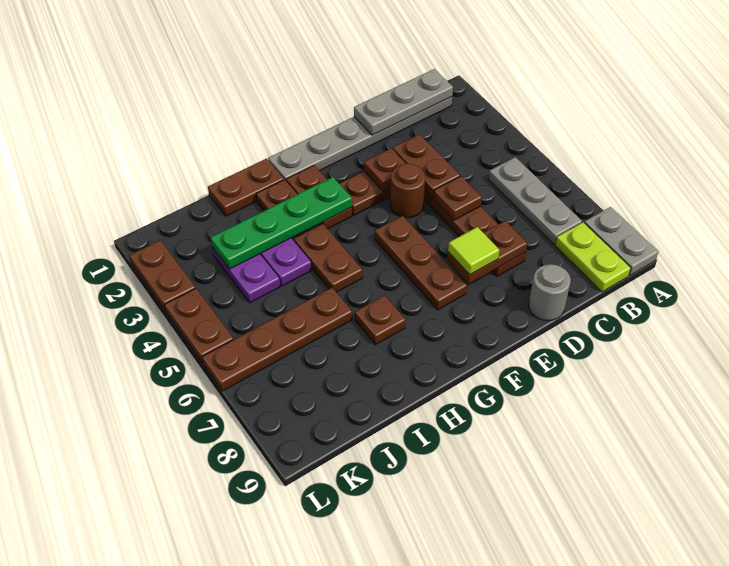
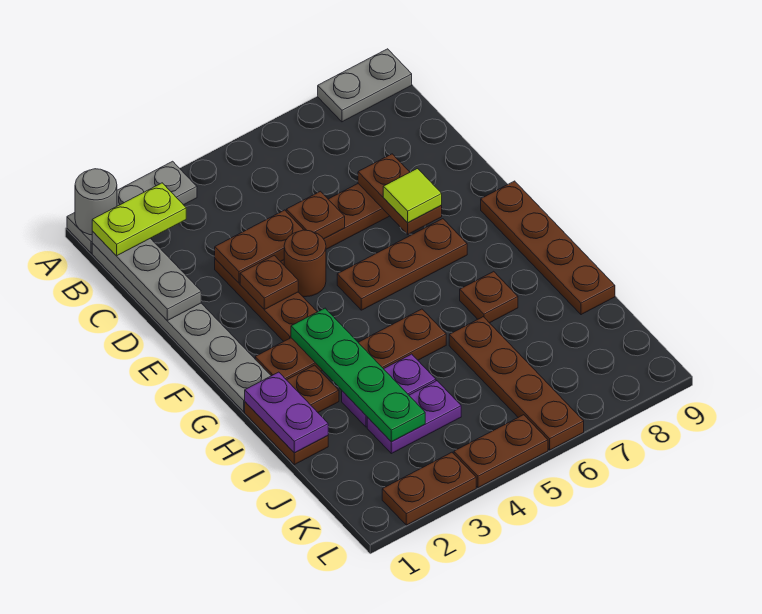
grey plate B5:B7 level 1 -> grey plate A1:A3 level 1
lime plate B8:B9 level 1 -> lime plate B1:B2 level 3
grey round brick D9 level 1 -> grey round brick A1 level 2
none -> brown plate F9:I9 level 1
none -> purple plate H1:I1 level 2

